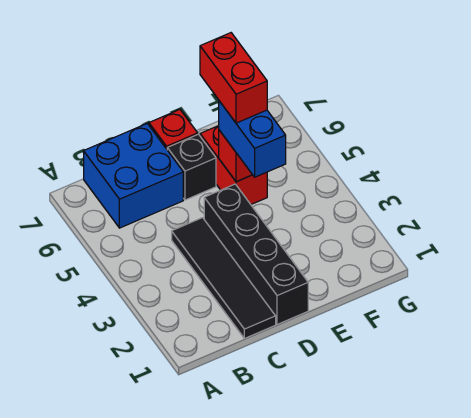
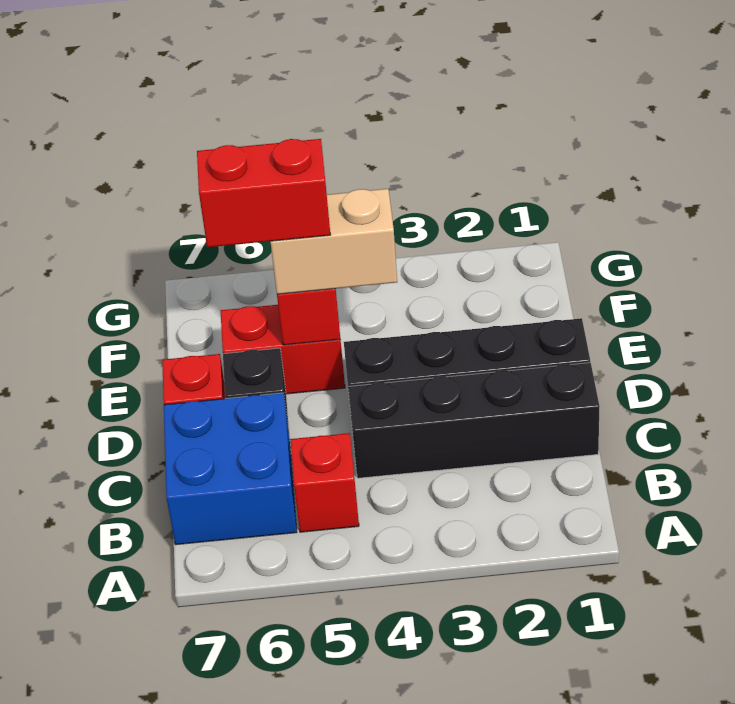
none -> red brick B5 level 1
black tile C1:C4 level 1 -> black brick C1:C4 level 1
blue brick E4:E5 level 3 -> tan brick E4:E5 level 3

